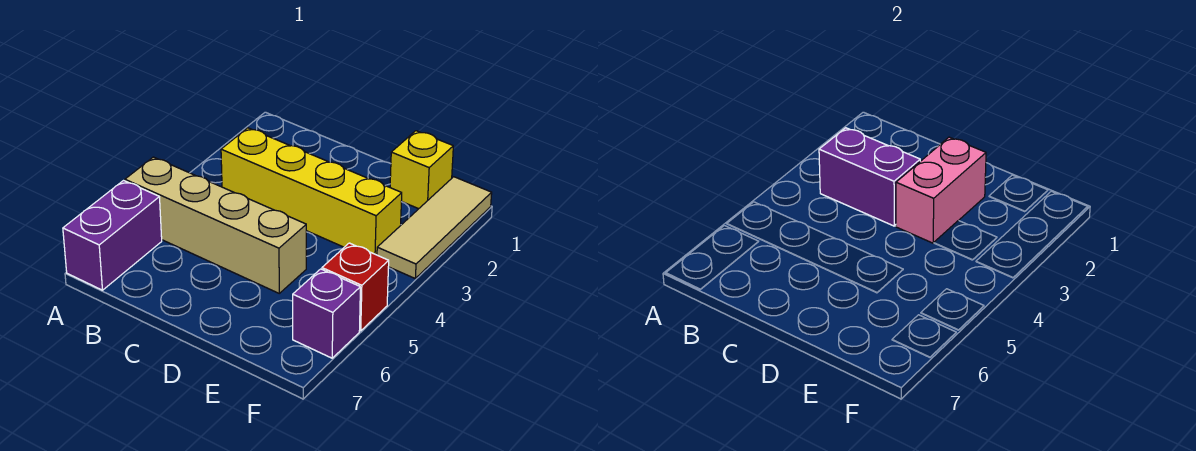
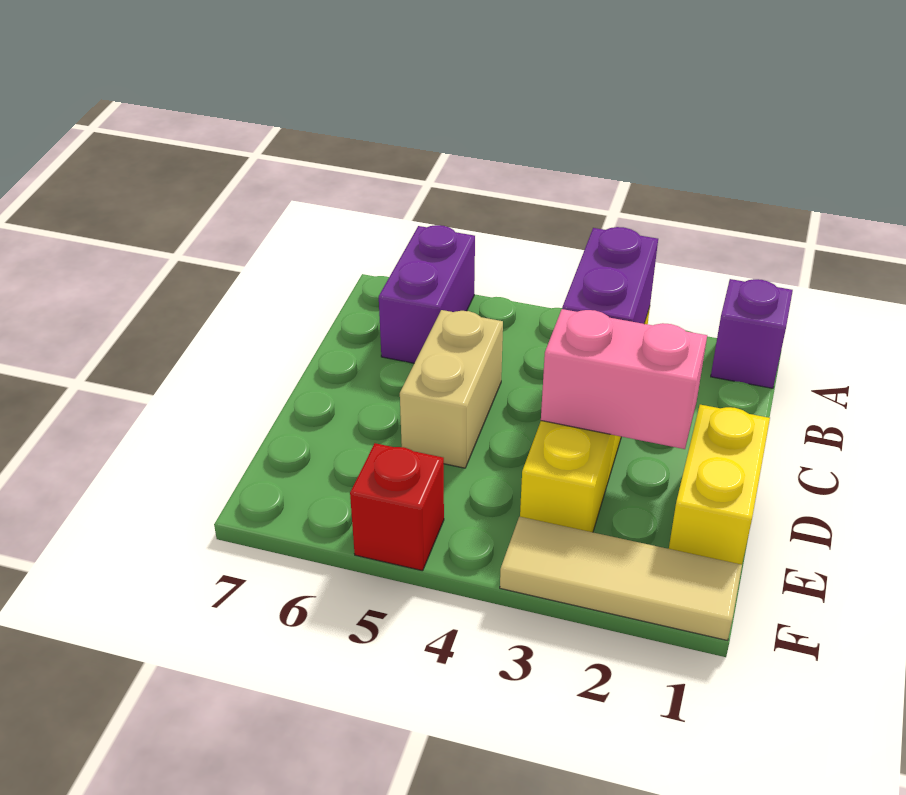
tan brick A5:D5 level 1 -> tan brick C5:D5 level 1
purple brick A6:A7 level 1 -> purple brick A6:B6 level 1
yellow brick E1 level 1 -> yellow brick D1:E1 level 1
purple brick F6 level 1 -> purple brick A1 level 1

